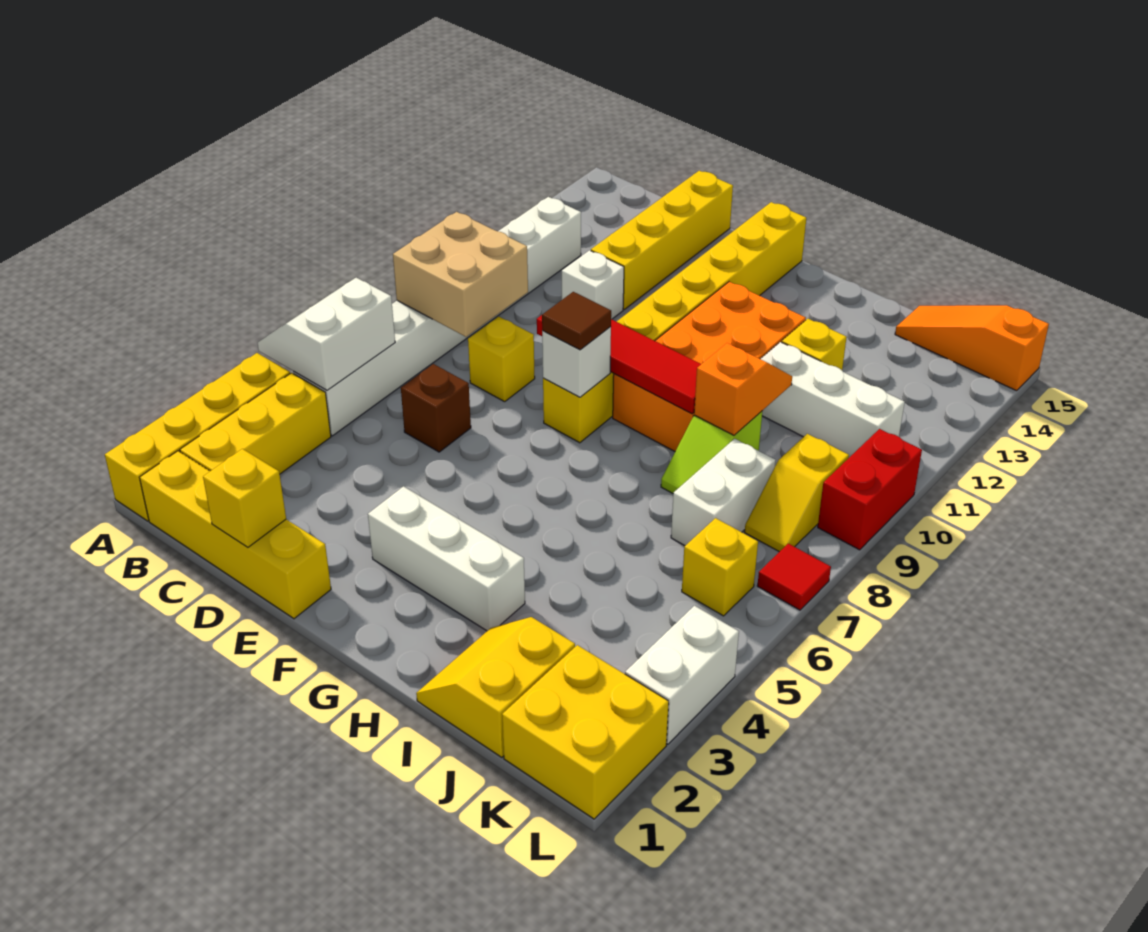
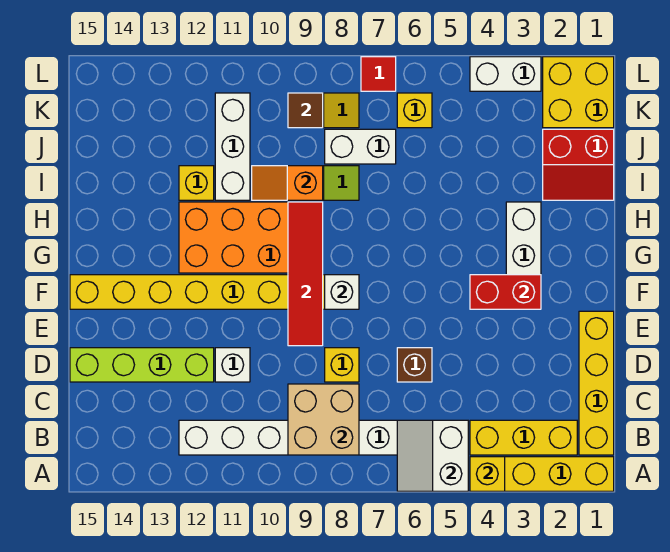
white slope A5:B6 level 2 top B -> white slope A5:B6 level 2 top 5
yellow brick D1 level 2 -> yellow brick A4 level 2
yellow brick D12:D15 level 1 -> lime brick D12:D15 level 1
brown tile F8 level 3 -> brown tile K9 level 2
yellow slope I1:J2 level 1 top J -> red slope I1:J2 level 1 top J
orange slope J15:L15 level 1 top L -> none
red brick L9:L10 level 1 -> red brick F3:F4 level 2

